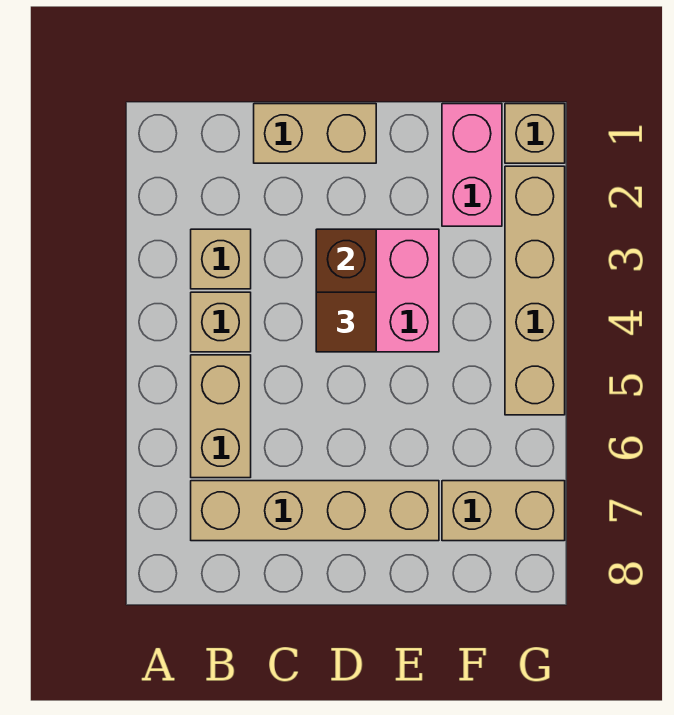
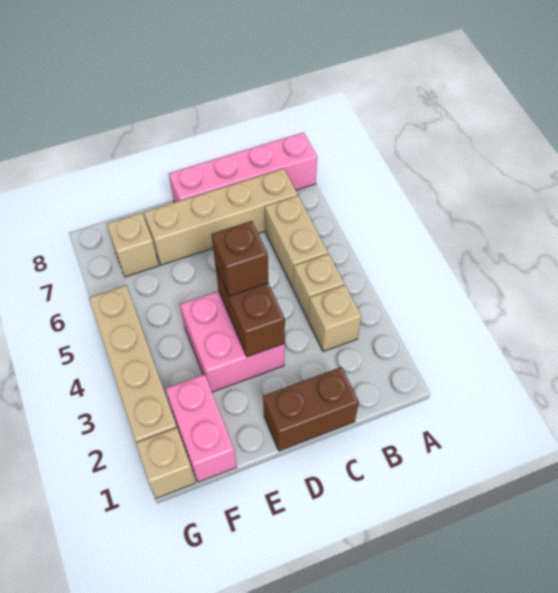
none -> pink brick A8:D8 level 1
tan brick C1:D1 level 1 -> brown brick C1:D1 level 1
brown tile D4 level 3 -> brown brick D4 level 3
tan brick F7:G7 level 1 -> tan brick F7 level 1

